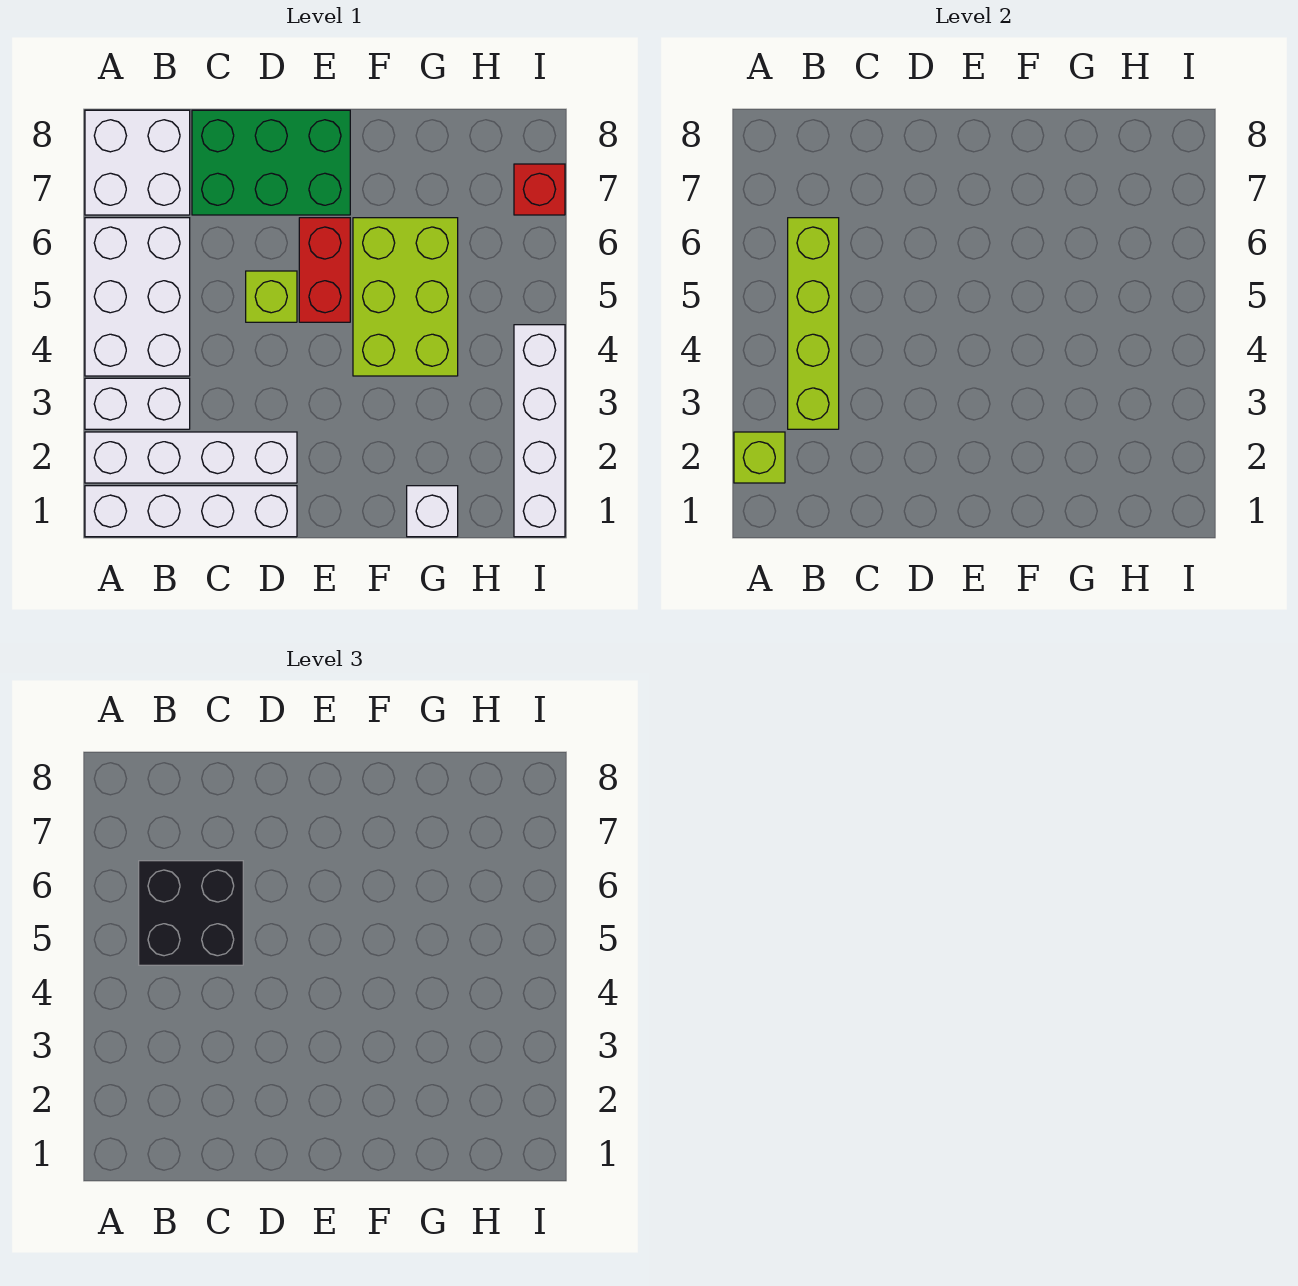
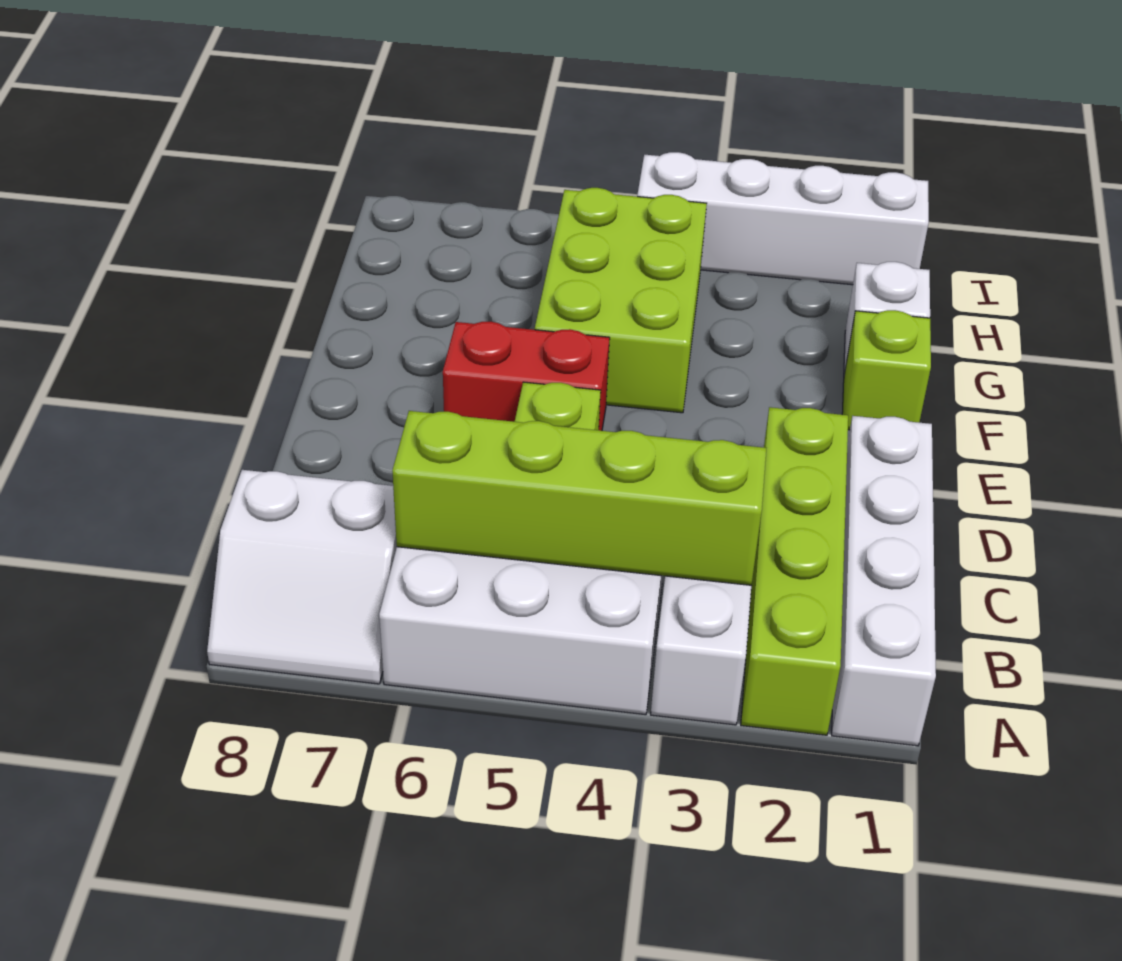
white brick A2:D2 level 1 -> lime brick A2:D2 level 1
lime brick A2 level 2 -> lime brick F1 level 1
white brick A7:B8 level 1 -> white slope A7:B8 level 1 top B
black brick B5:C6 level 3 -> none
green brick C7:E8 level 1 -> none
lime brick F4:G6 level 1 -> lime brick F4:H5 level 1
red brick I7 level 1 -> none

